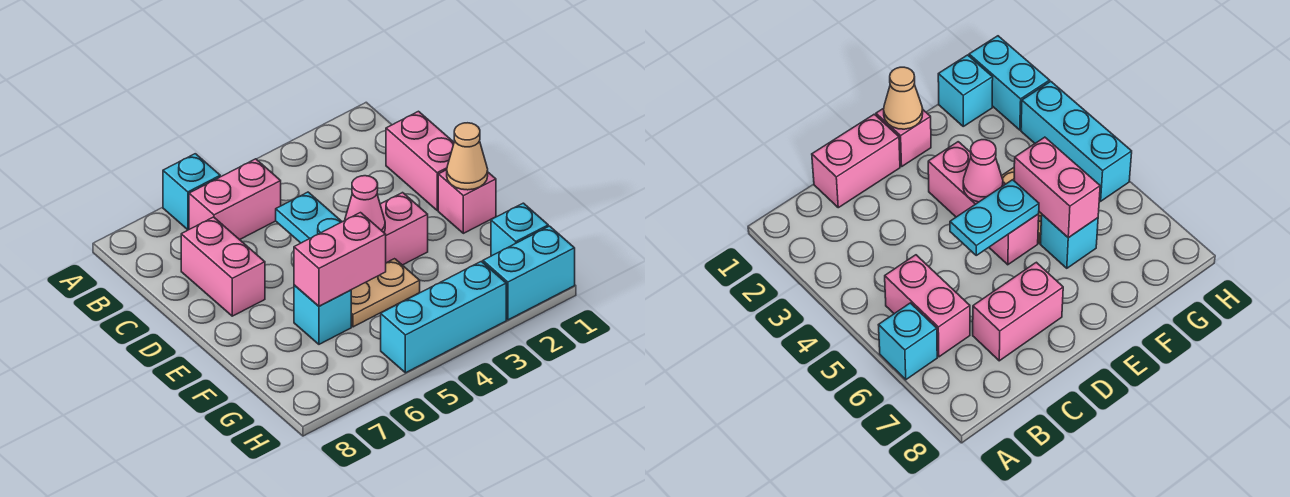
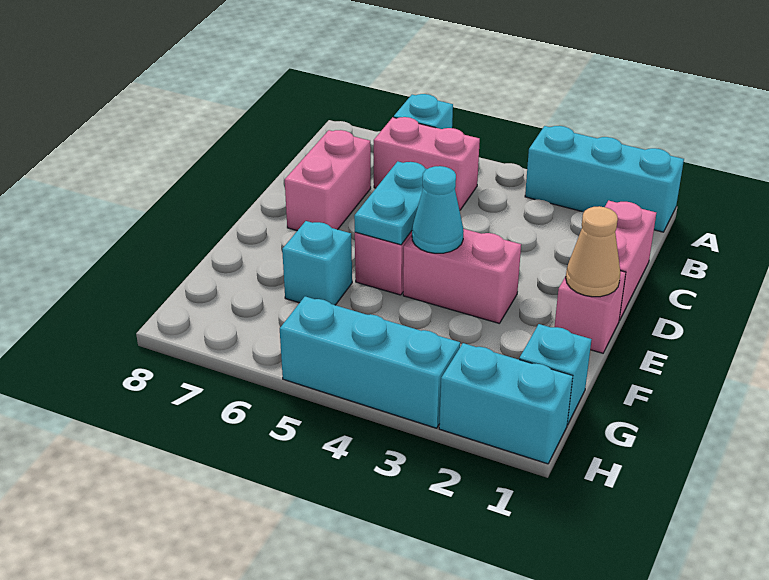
none -> cyan brick A1:A3 level 1
pink cone E4 level 2 -> cyan cone E4 level 2
tan plate F4:F5 level 1 -> none
pink brick F5:F6 level 2 -> none

